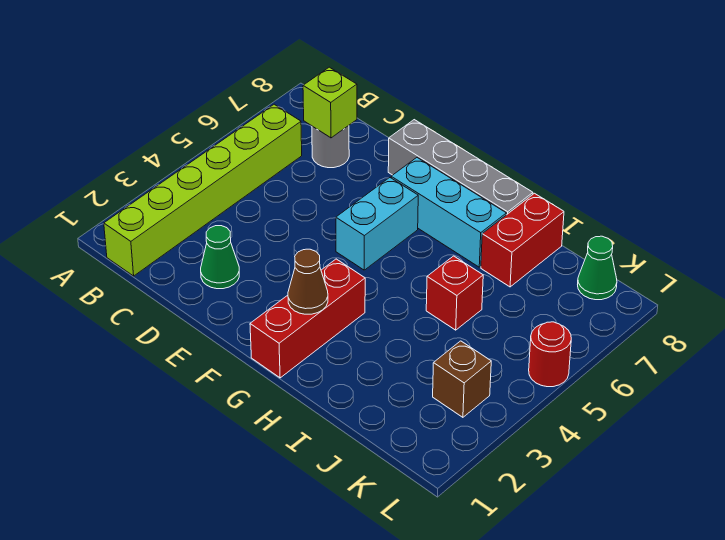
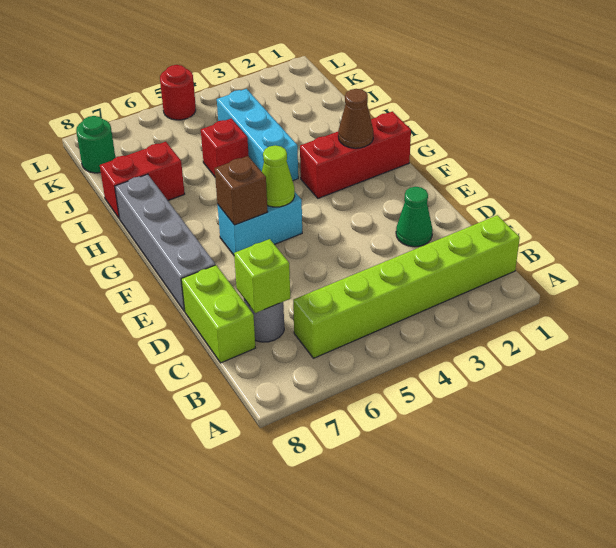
none -> lime brick C8:D8 level 1
none -> lime cone F5 level 2
cyan brick F7:H7 level 1 -> cyan brick H4:J4 level 1
brown brick K3 level 1 -> brown brick F6 level 2
green cone K8 level 1 -> green round brick K8 level 1

